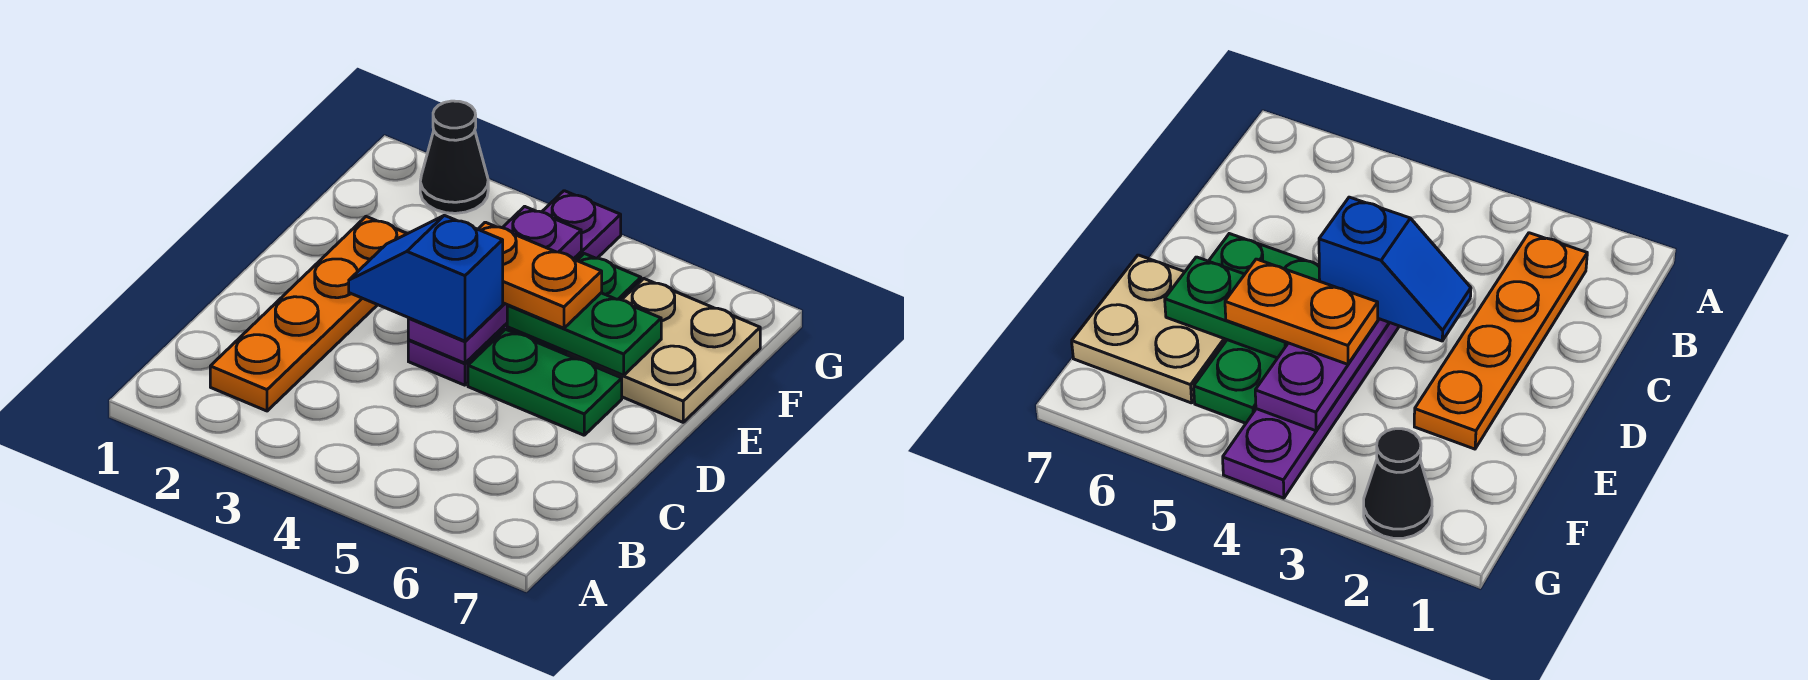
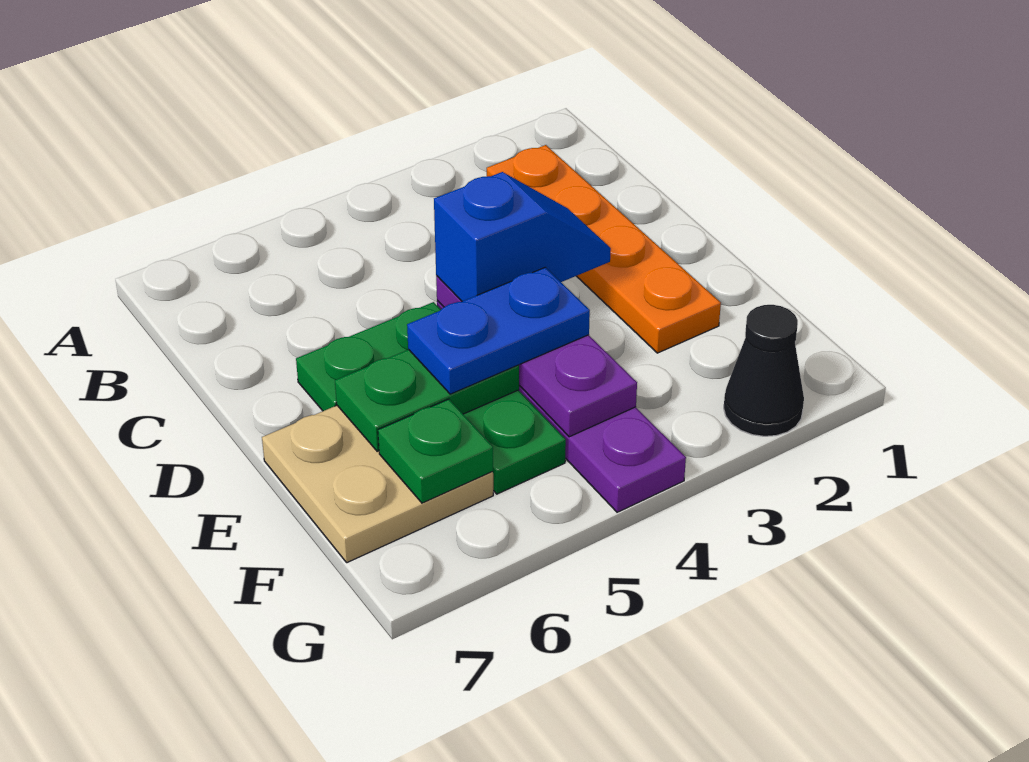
orange plate E4:E5 level 3 -> blue plate E4:E5 level 3
none -> green plate F6 level 2

